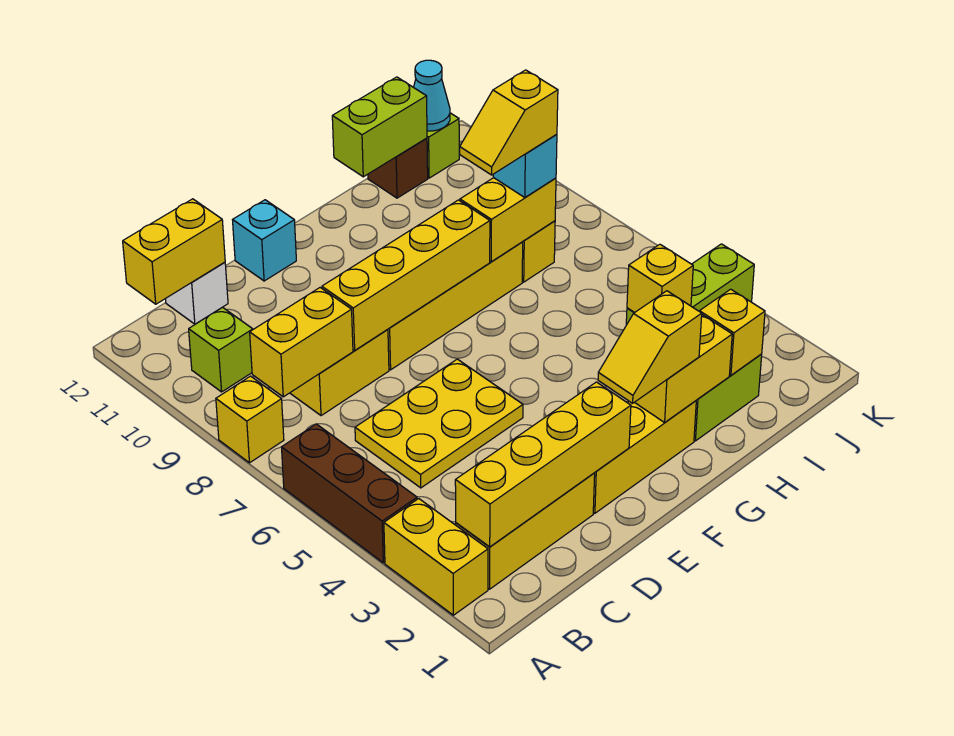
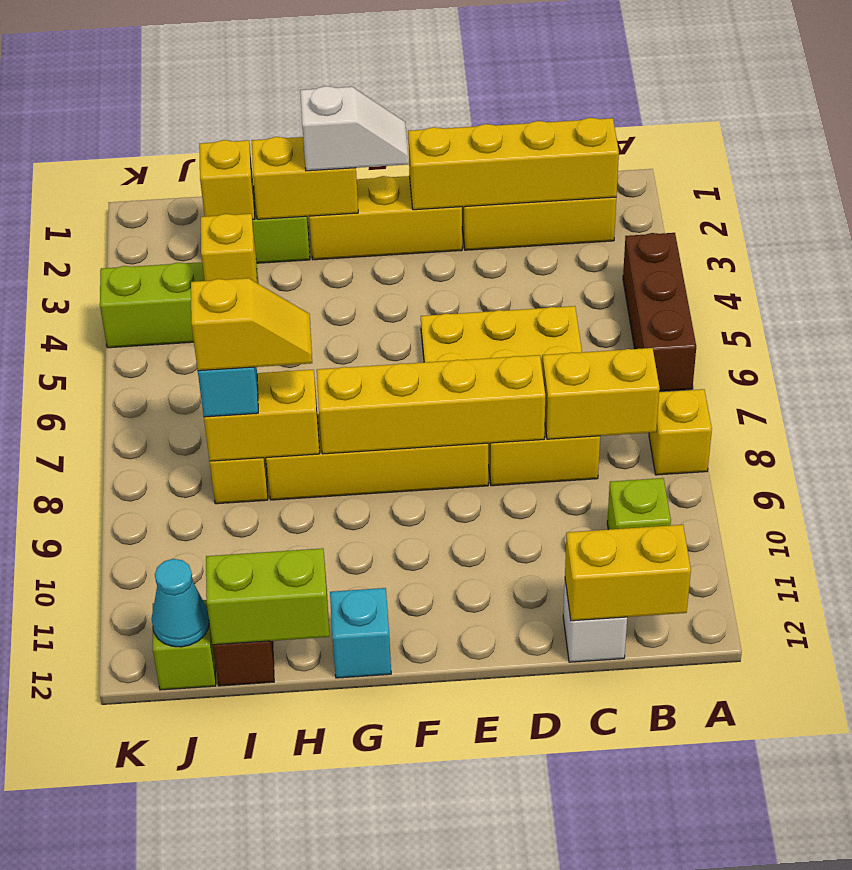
yellow brick A2:A3 level 1 -> none
cyan brick E12 level 1 -> cyan brick G12 level 1
yellow slope F2:G2 level 3 top G -> white slope F2:G2 level 3 top G

